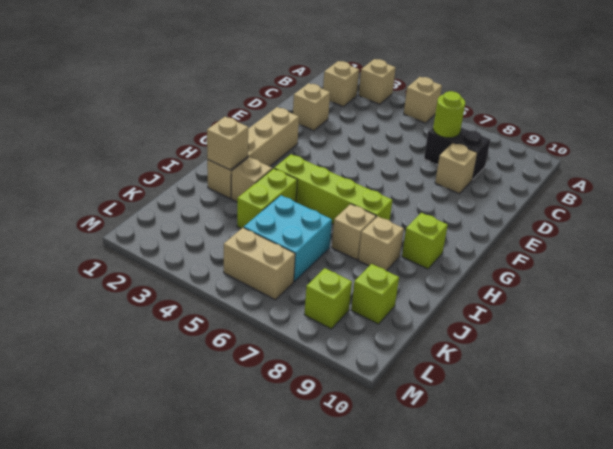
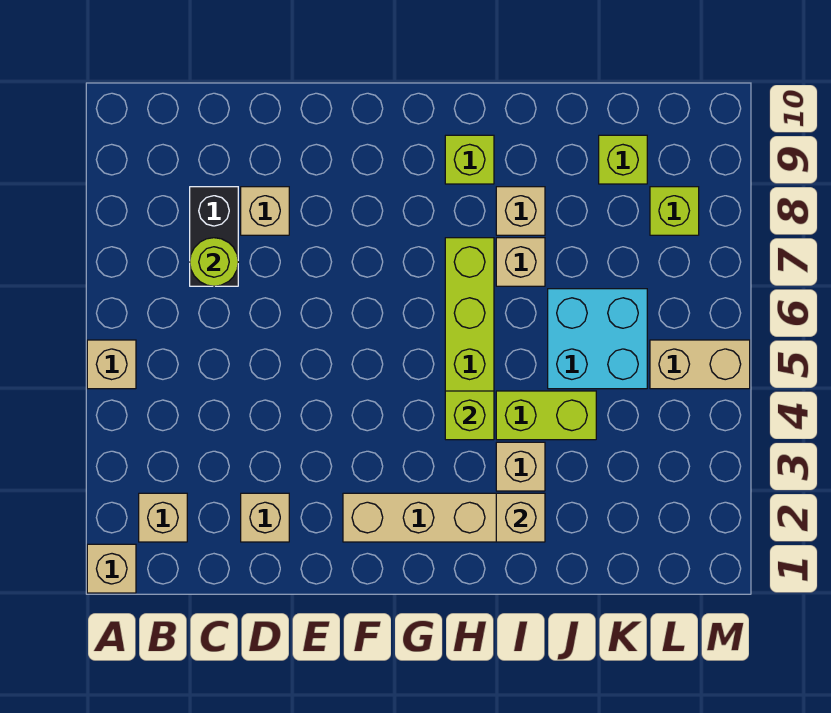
tan brick A3 level 1 -> tan brick A1 level 1
none -> lime brick H4 level 2
tan brick L5:L6 level 1 -> tan brick L5:M5 level 1

